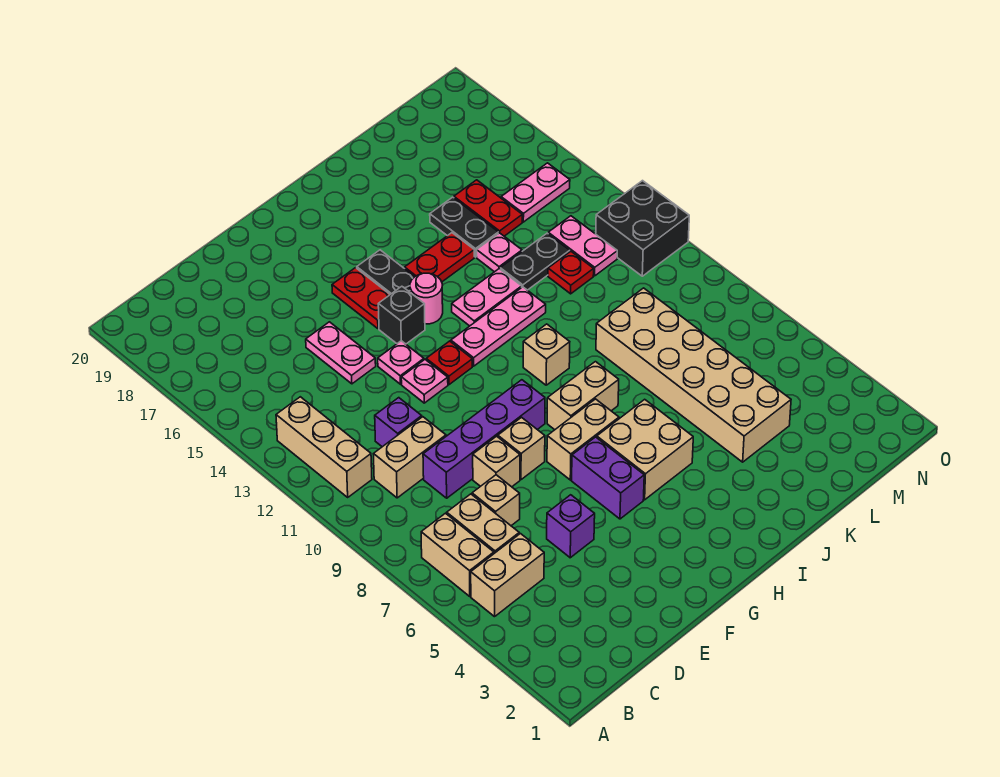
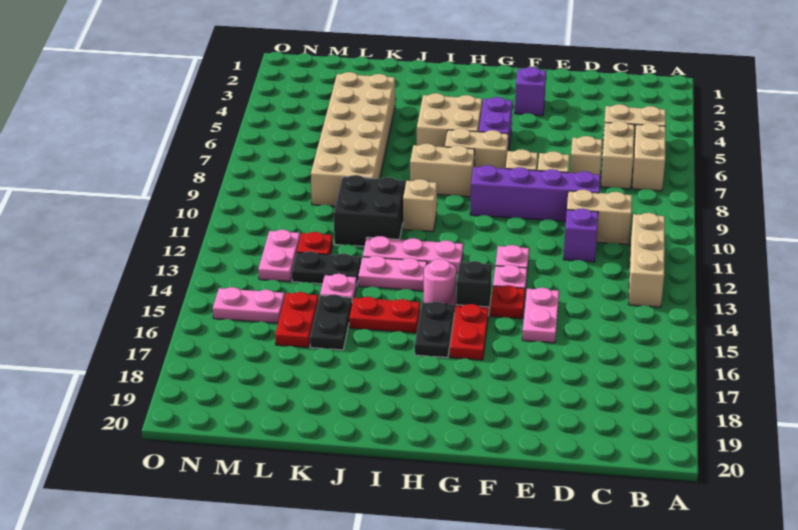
purple brick E5 level 1 -> purple brick F3 level 1
red plate G12 level 1 -> red plate F14 level 1
black brick N11:O12 level 1 -> black brick J10:K11 level 1

